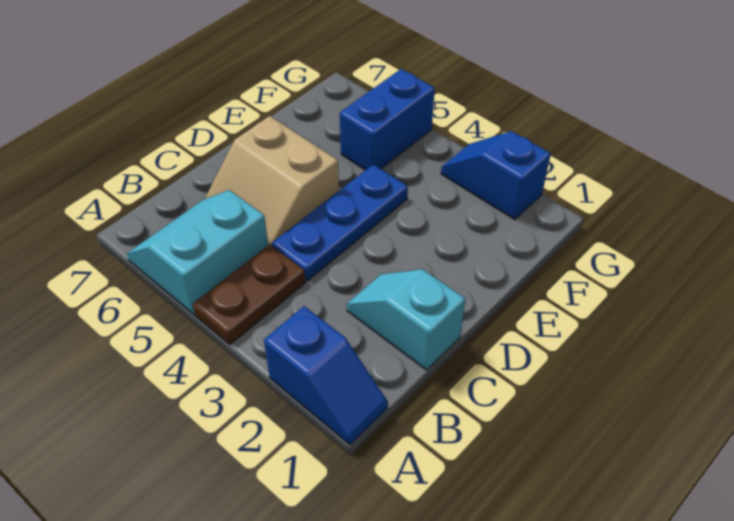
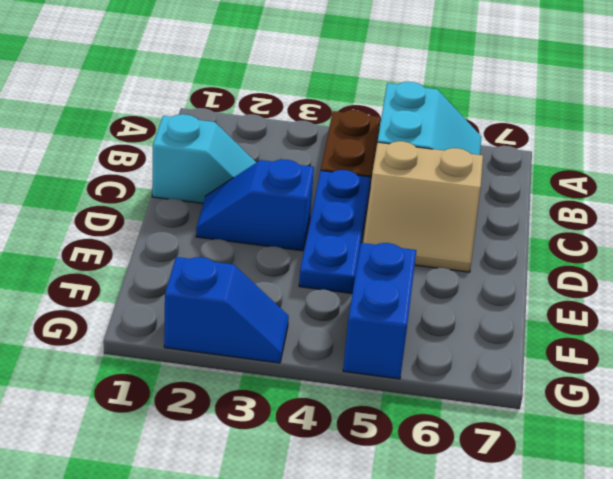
blue slope A1:A2 level 1 top 2 -> blue slope D2:D3 level 1 top 3
tan slope C5:D6 level 1 top D -> tan slope C5:D6 level 1 top C

